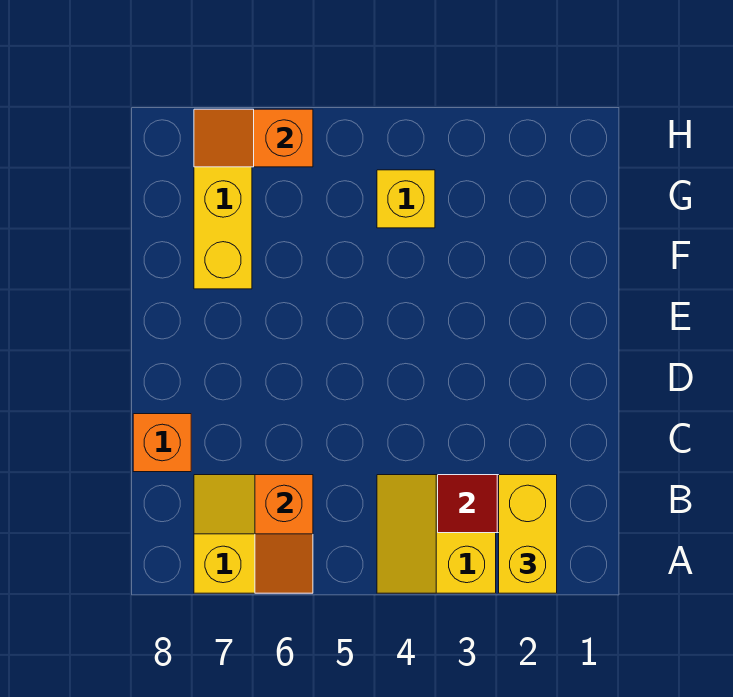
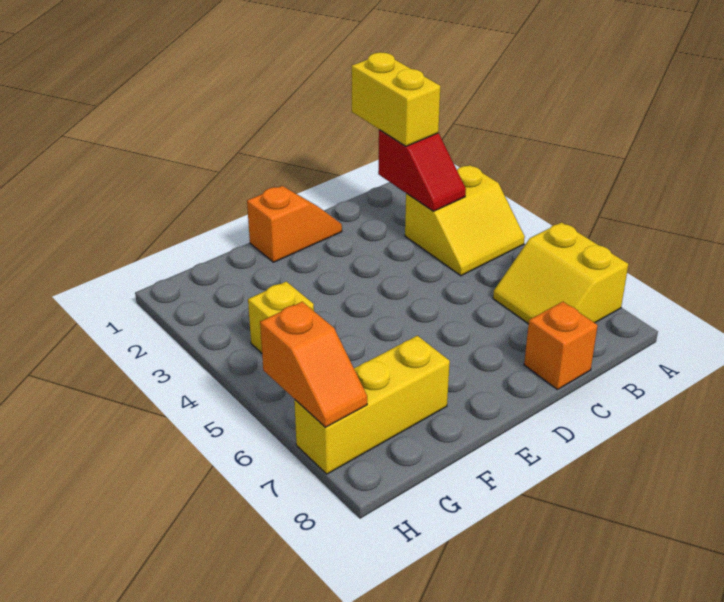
yellow brick A2:B2 level 3 -> yellow brick B1:B2 level 3
orange slope A6:B6 level 2 top B -> orange slope D1:E1 level 1 top E

